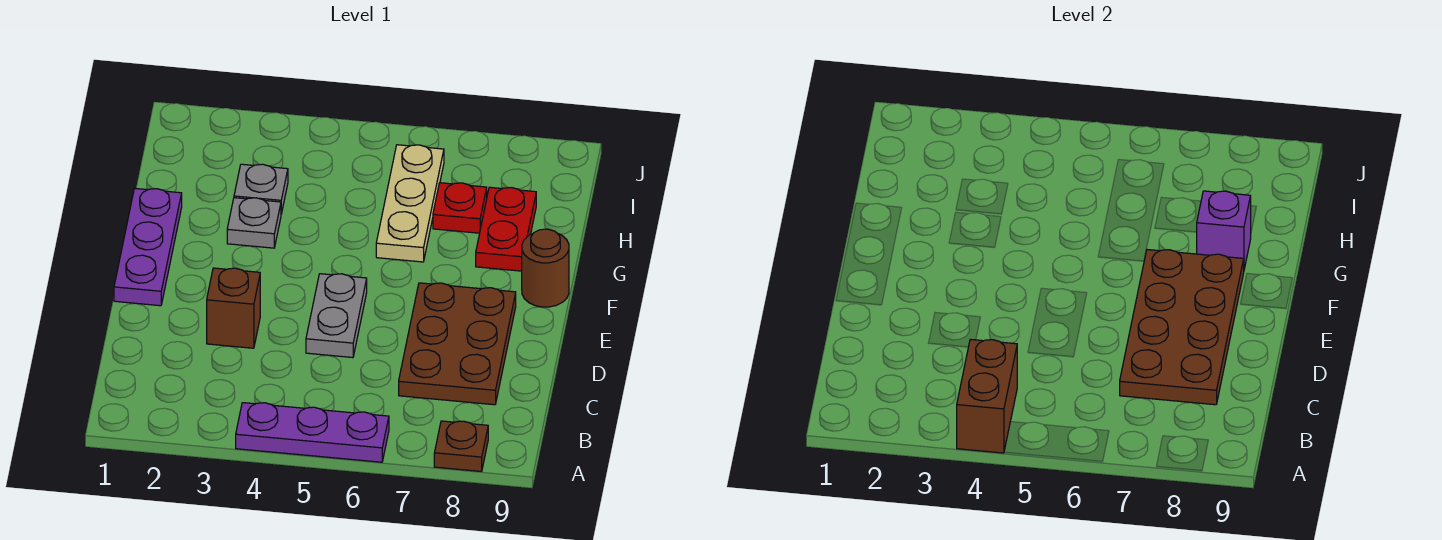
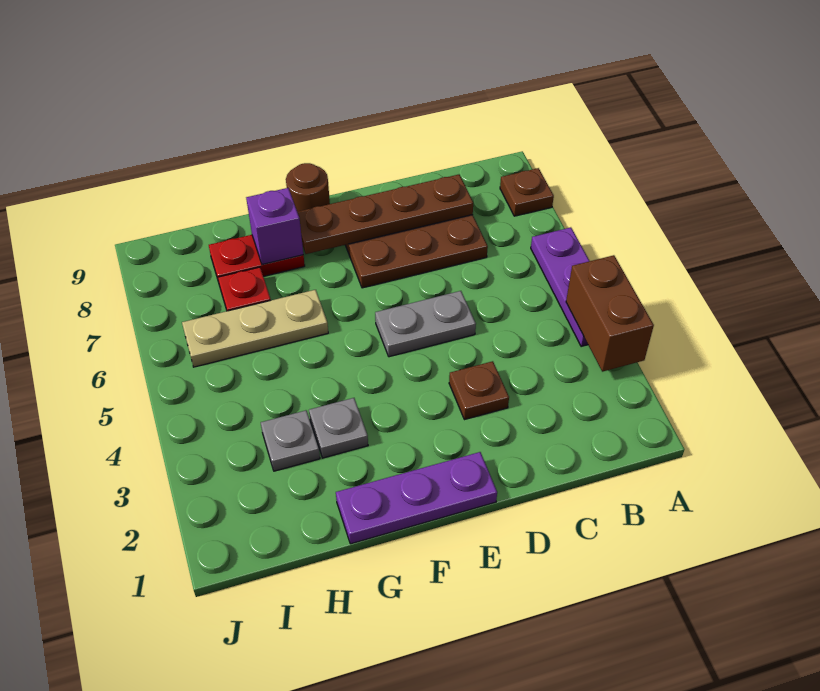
brown brick A4:B4 level 2 -> brown brick A3:A4 level 2
brown plate C7:F8 level 2 -> brown plate C8:F8 level 2
brown brick D3 level 1 -> brown plate D3 level 1

